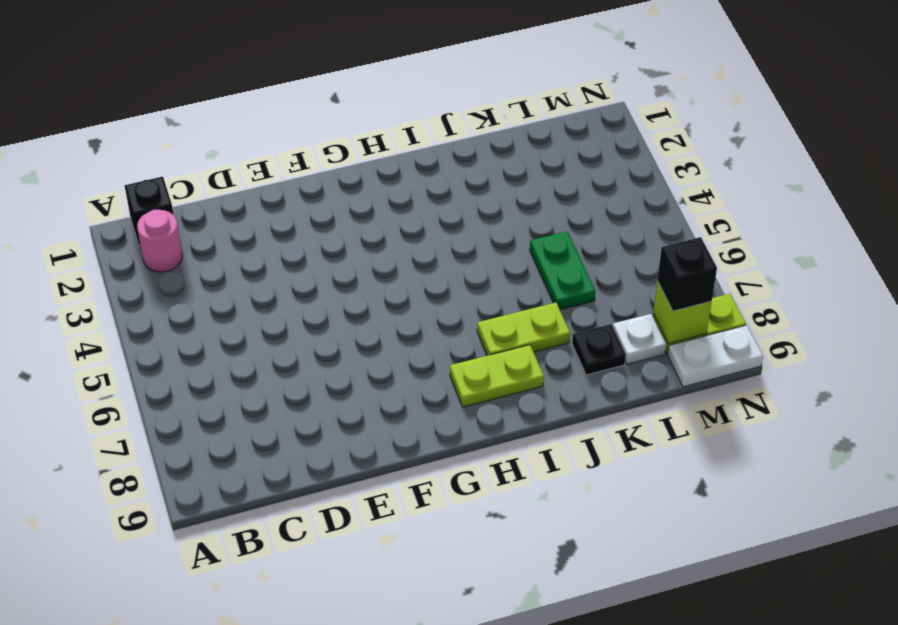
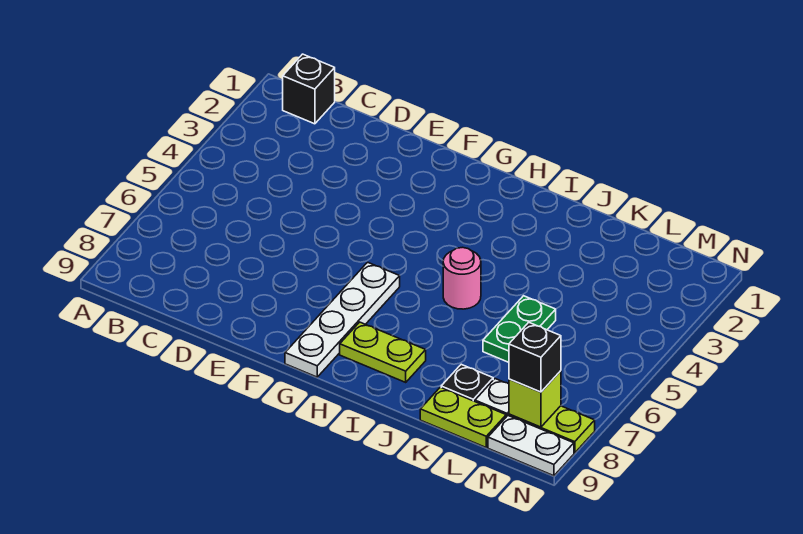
pink round brick B2 level 1 -> pink round brick I5 level 1
none -> white plate G6:G9 level 1
lime plate I7:J7 level 1 -> lime plate K9:L9 level 1

